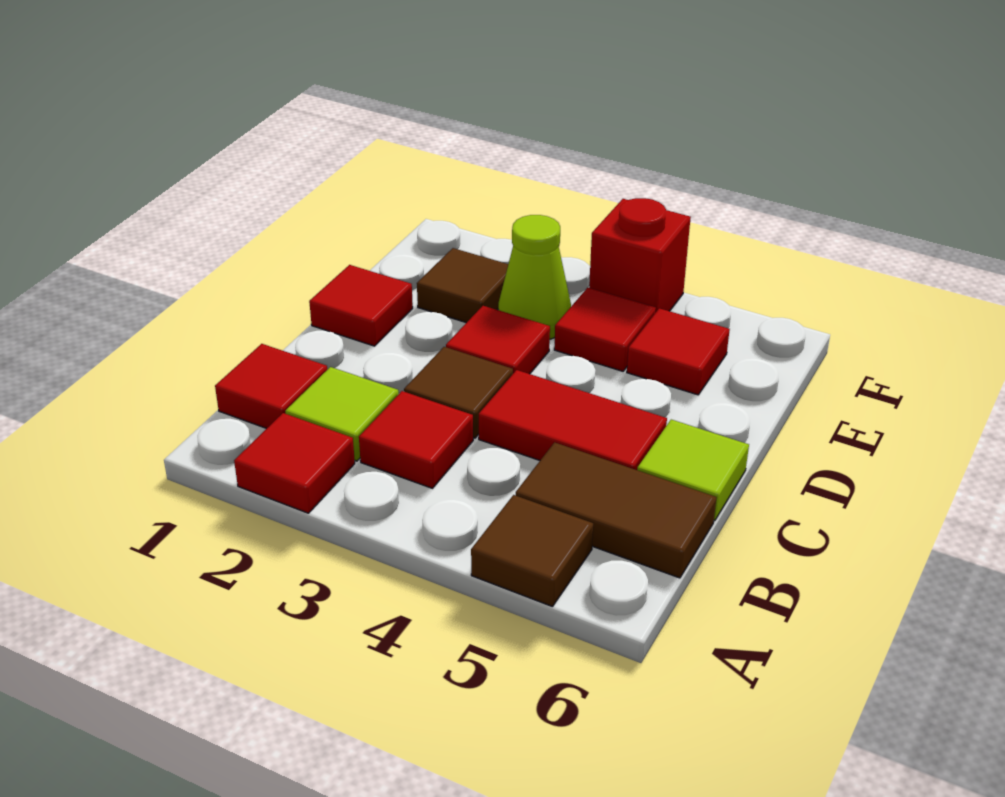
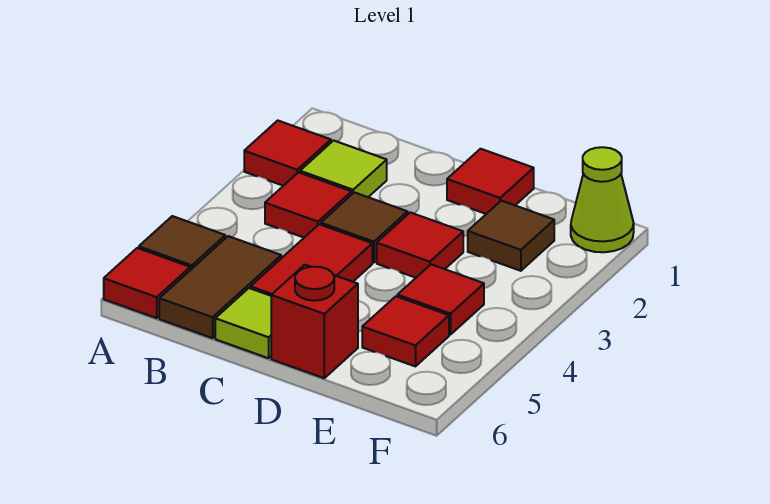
red tile B1 level 1 -> red tile A6 level 1
lime cone E3 level 1 -> lime cone F1 level 1
red brick F4 level 1 -> red brick D6 level 1

